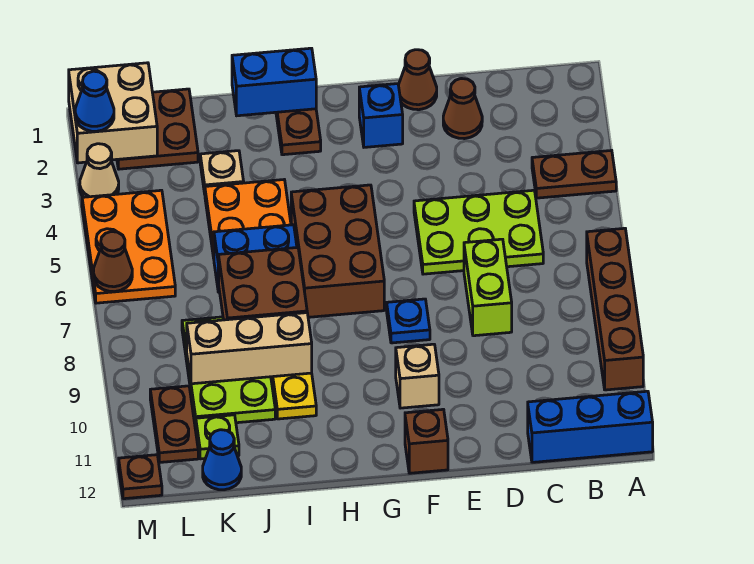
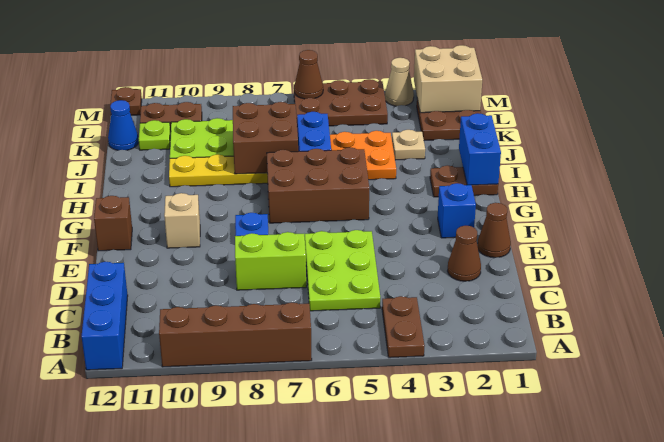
tan brick I9:K9 level 2 -> none
orange plate L4:M6 level 1 -> brown plate L4:M6 level 1
blue cone M2 level 3 -> none

